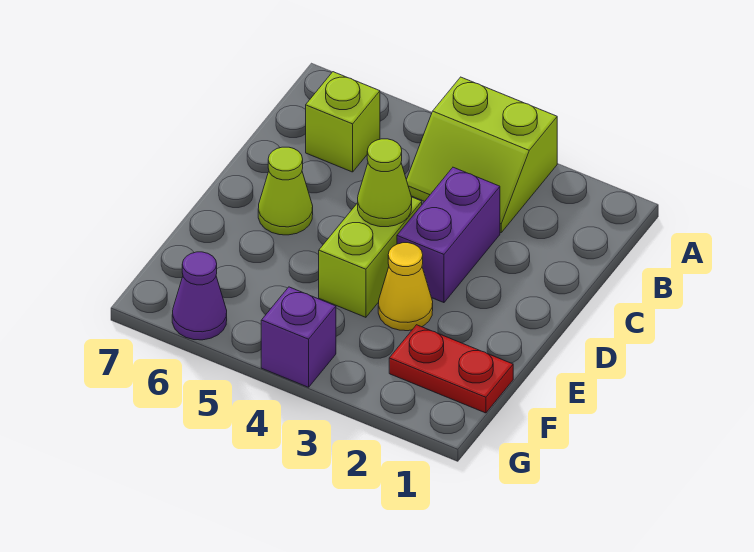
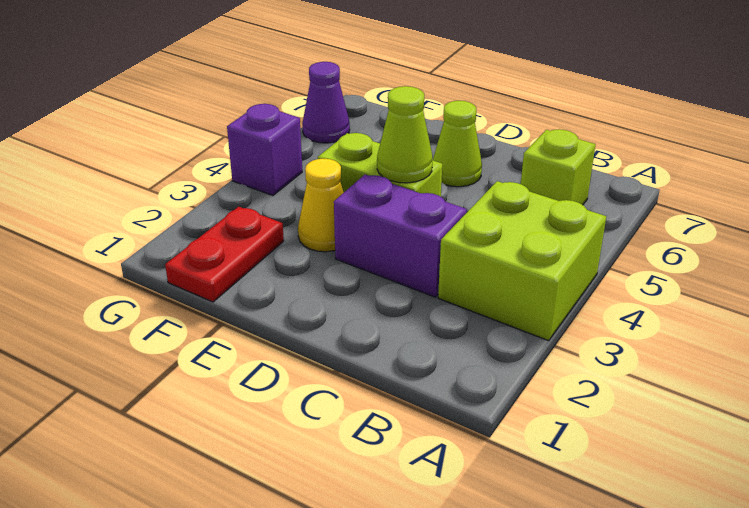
lime slope A3:B4 level 1 top A -> lime brick A3:B4 level 1

